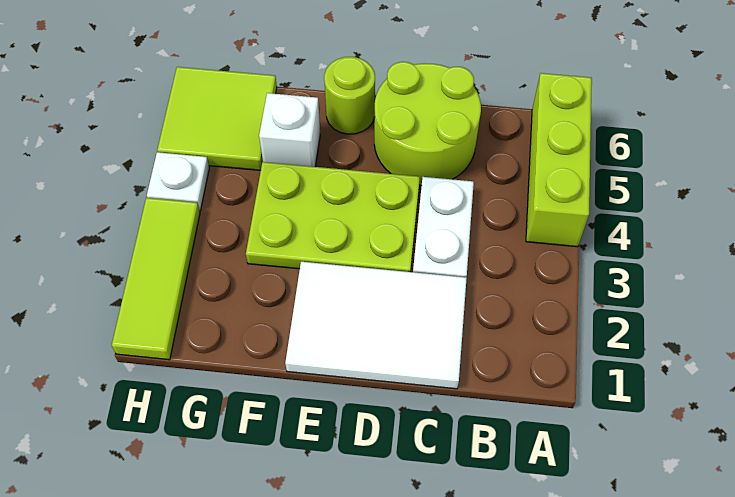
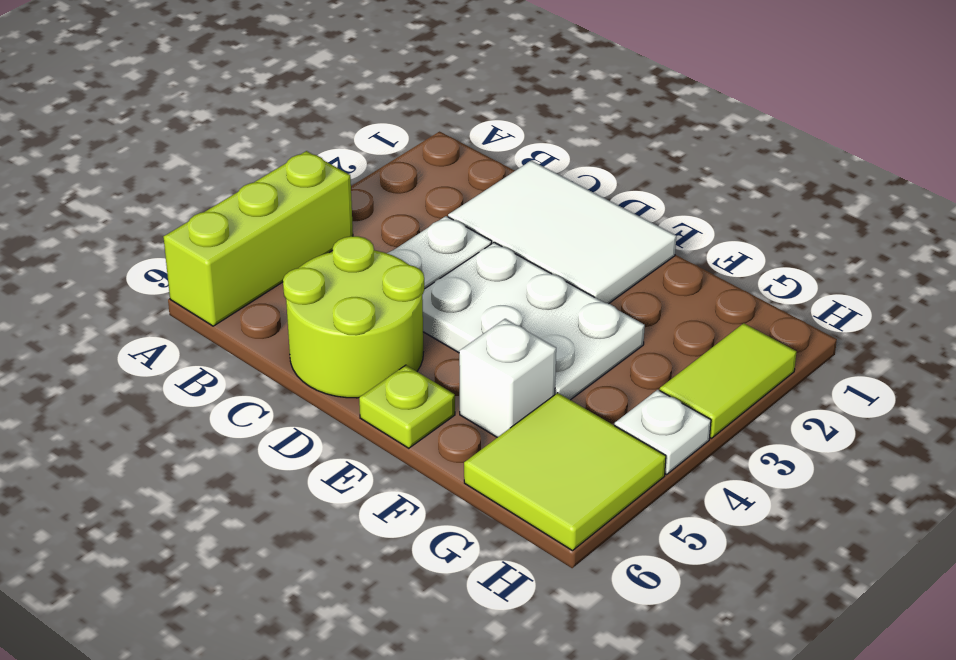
lime plate D3:F4 level 1 -> white plate D3:F4 level 1
lime round brick E6 level 1 -> lime plate E6 level 1
lime tile H1:H3 level 1 -> lime tile H2:H3 level 1

